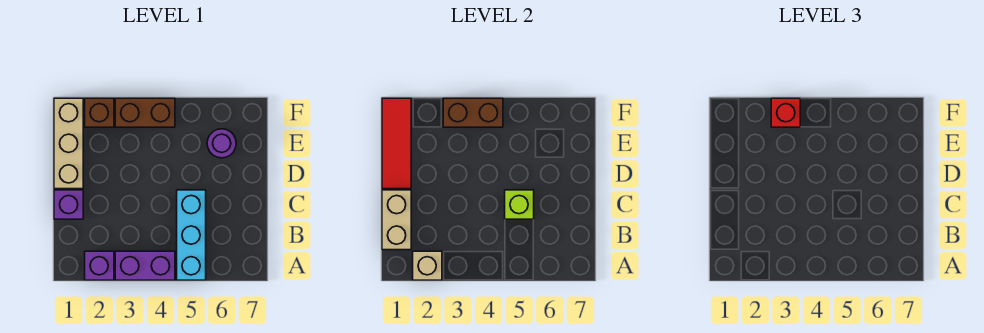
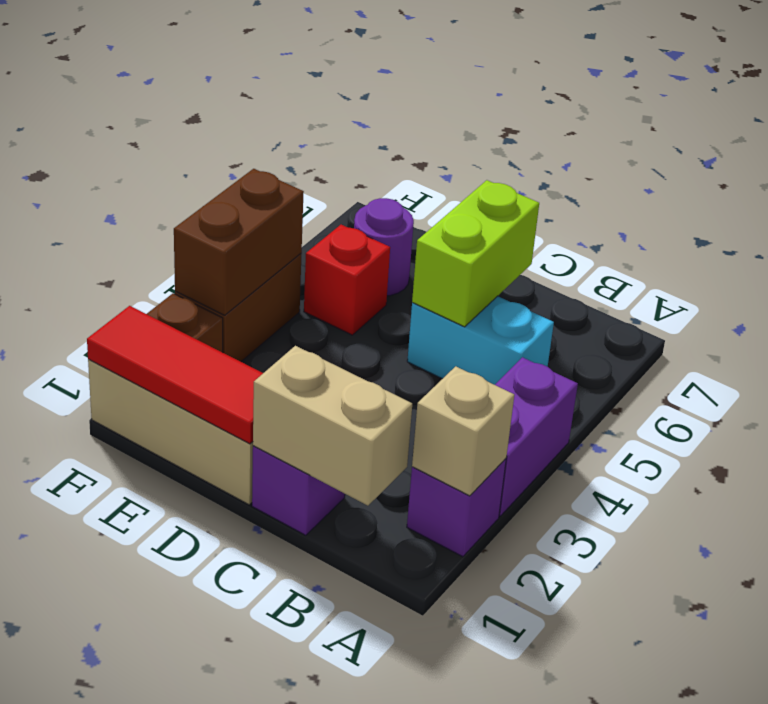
cyan brick A5:C5 level 1 -> cyan brick B5:C5 level 1
lime brick C5 level 2 -> lime brick C5:C6 level 2
red brick F3 level 3 -> red brick E5 level 1

